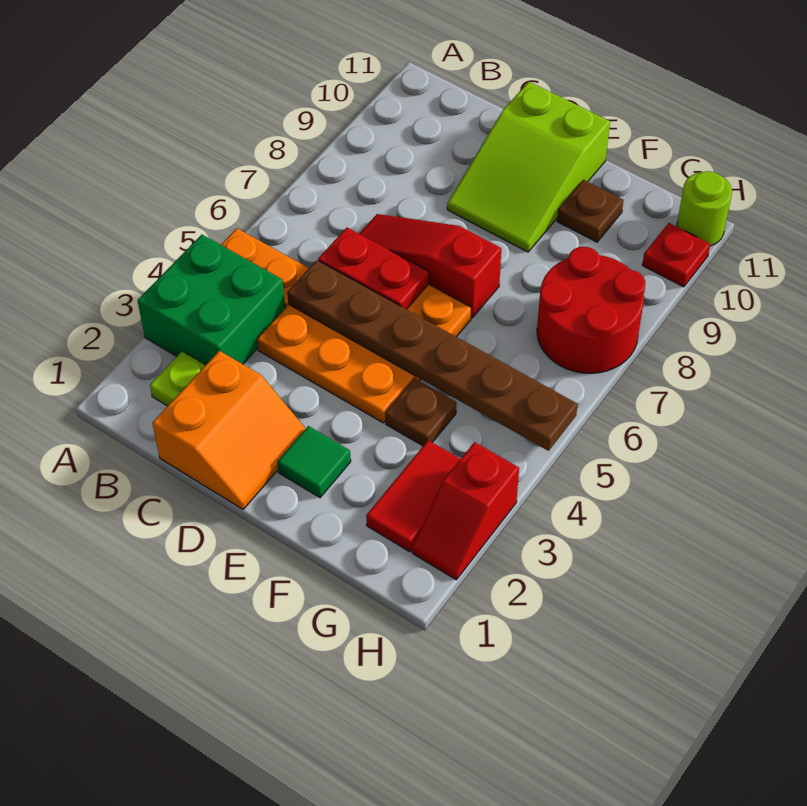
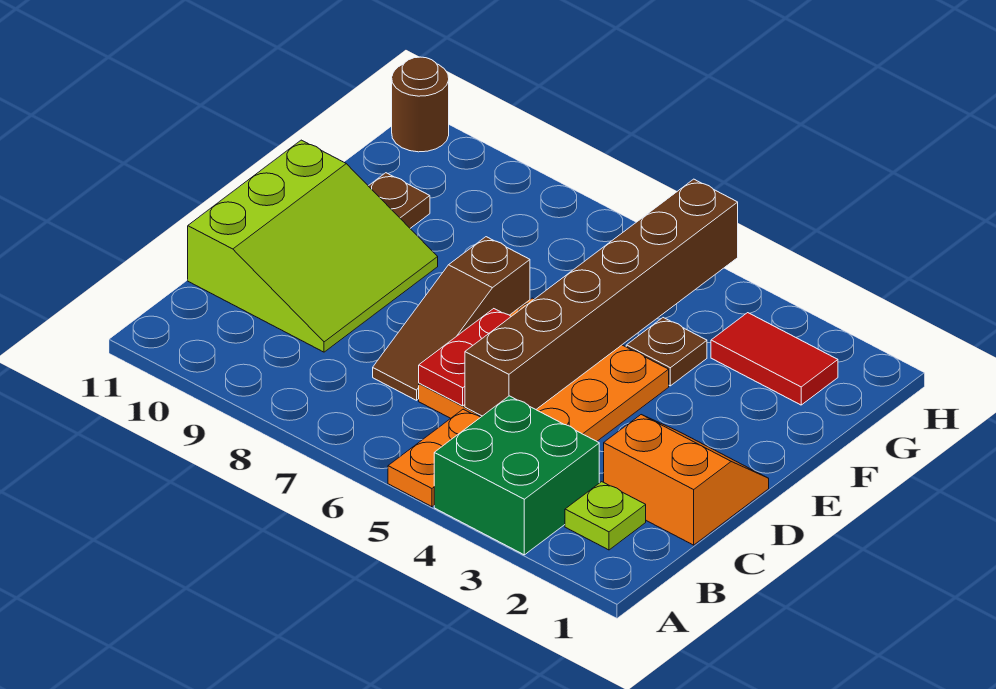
brown plate C5:H5 level 2 -> brown brick C5:H5 level 2
red slope C7:E7 level 1 top E -> brown slope C7:E7 level 1 top E
lime slope D9:E11 level 1 top 11 -> lime slope C9:E11 level 1 top 11
green tile E2 level 1 -> none
red round brick G7:H8 level 1 -> none
red slope H2:H3 level 1 top 3 -> none
red plate H10 level 1 -> none
lime round brick H11 level 1 -> brown round brick H11 level 1

